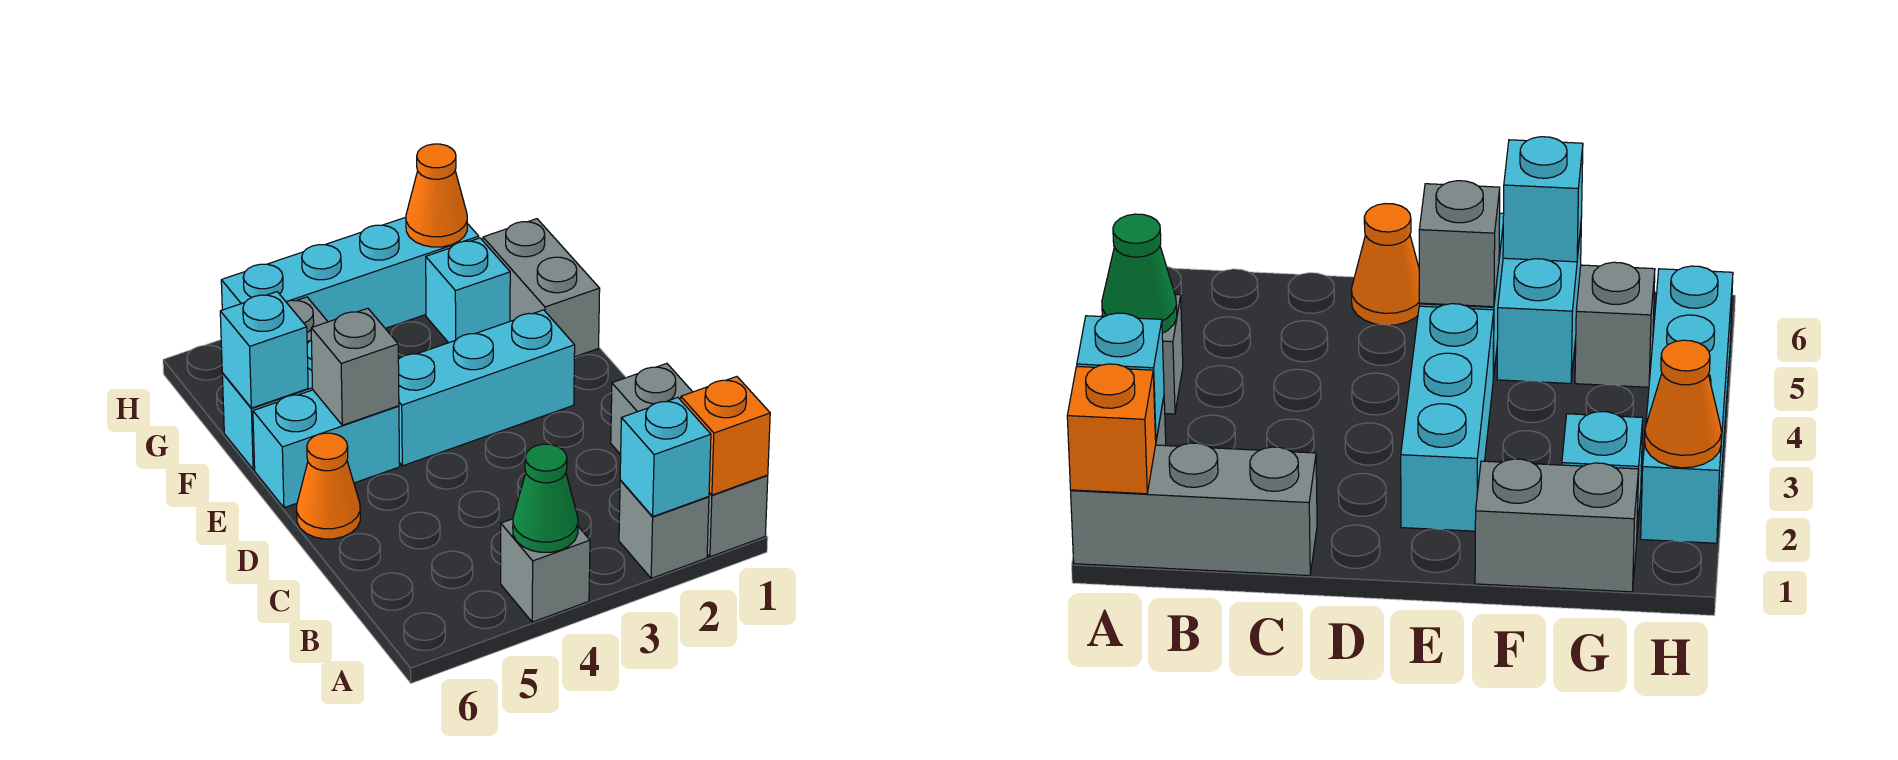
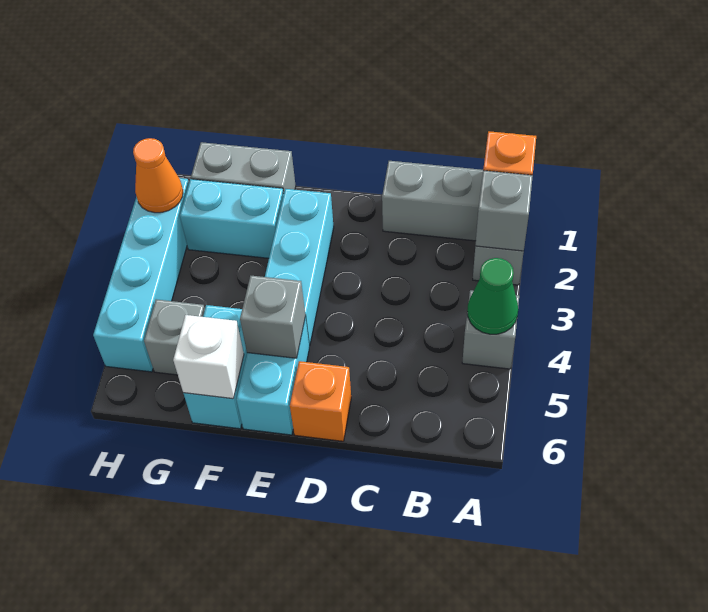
cyan brick A2 level 2 -> grey brick A2 level 2
orange cone D6 level 1 -> orange brick D6 level 1
cyan brick F6 level 2 -> white brick F6 level 2
cyan brick G2 level 1 -> cyan brick F2:G2 level 1

